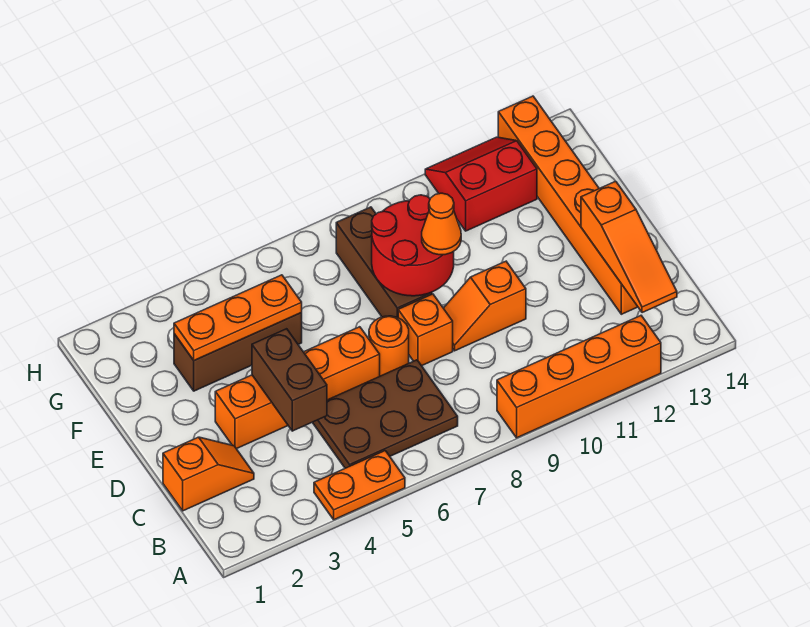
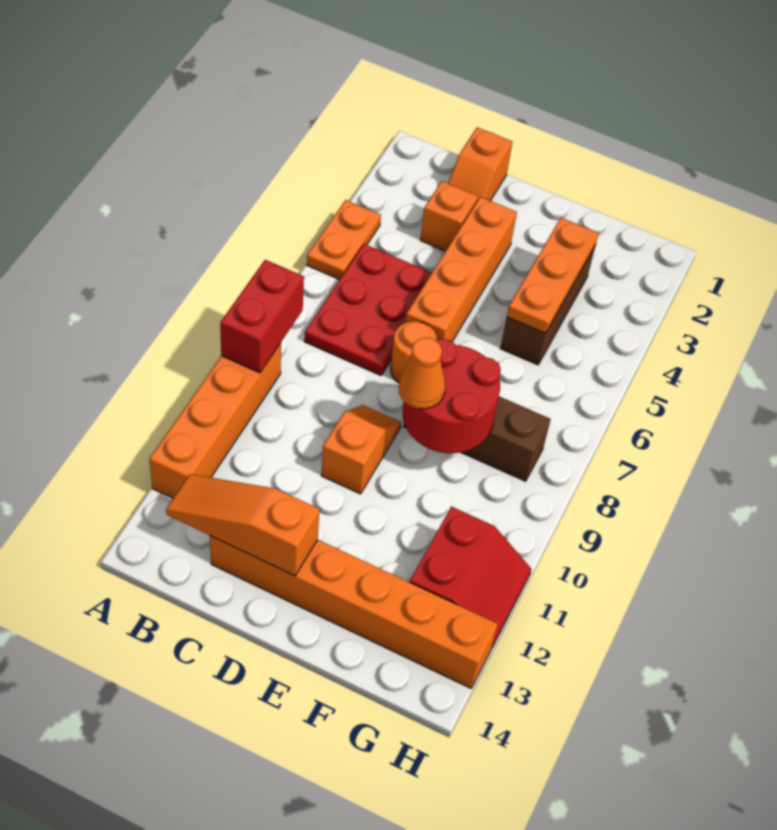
none -> red brick A8:A9 level 2
brown plate B5:C7 level 1 -> red plate B5:C7 level 1
brown brick C4:D4 level 2 -> none
orange brick D8 level 1 -> orange brick C3 level 1

